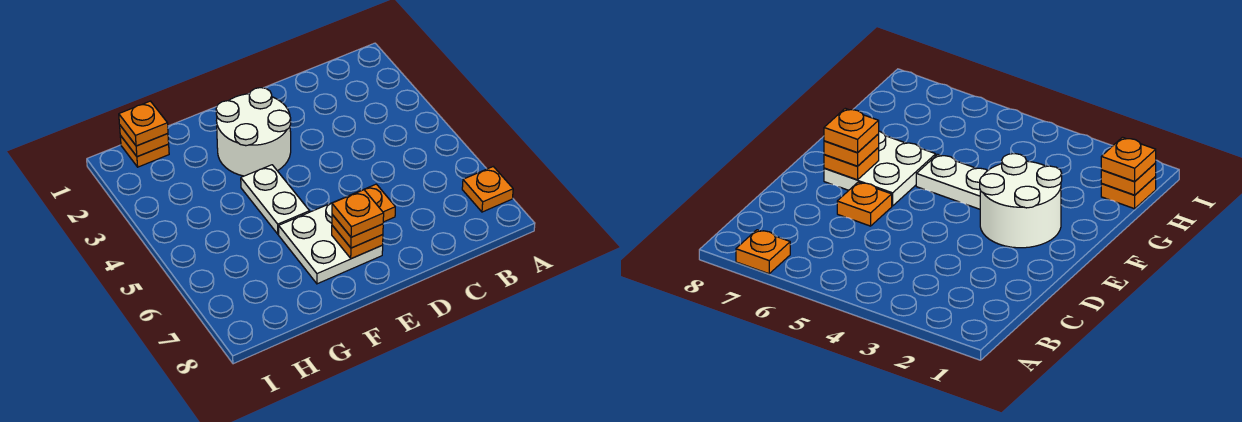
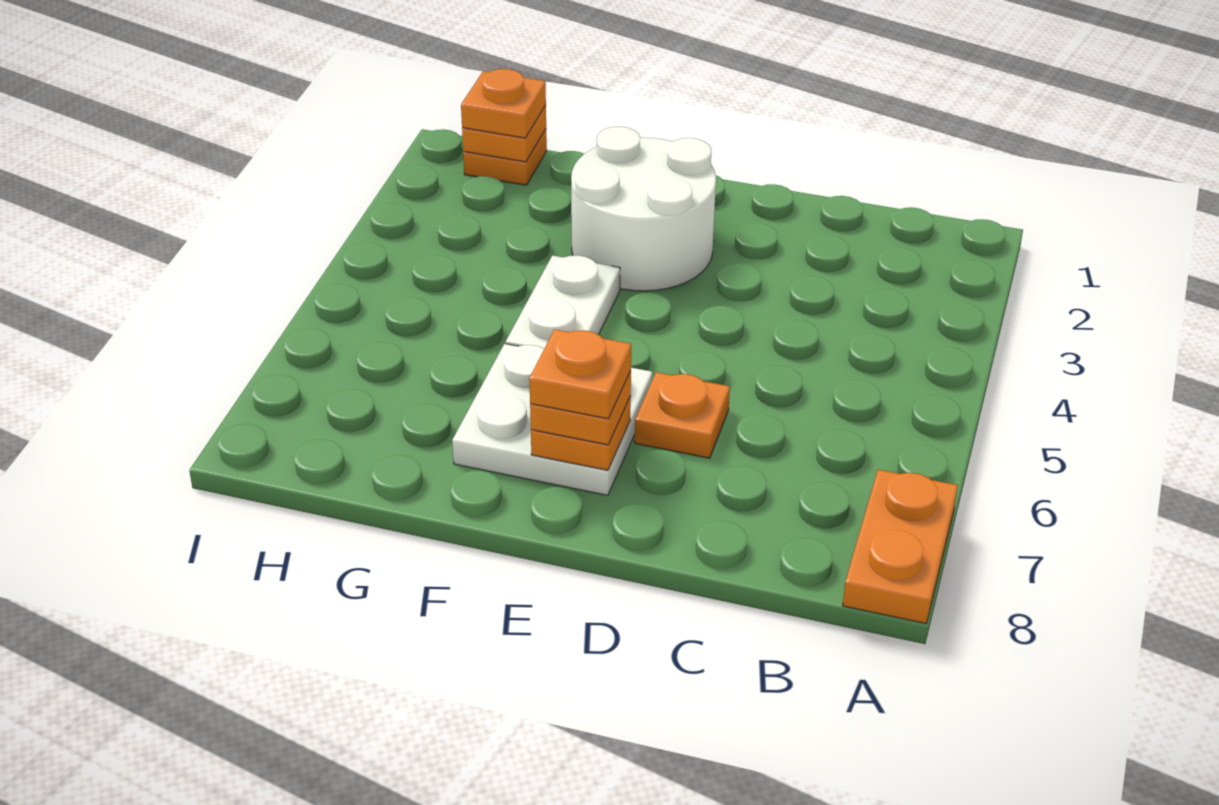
orange plate A7 level 1 -> orange plate A7:A8 level 1

